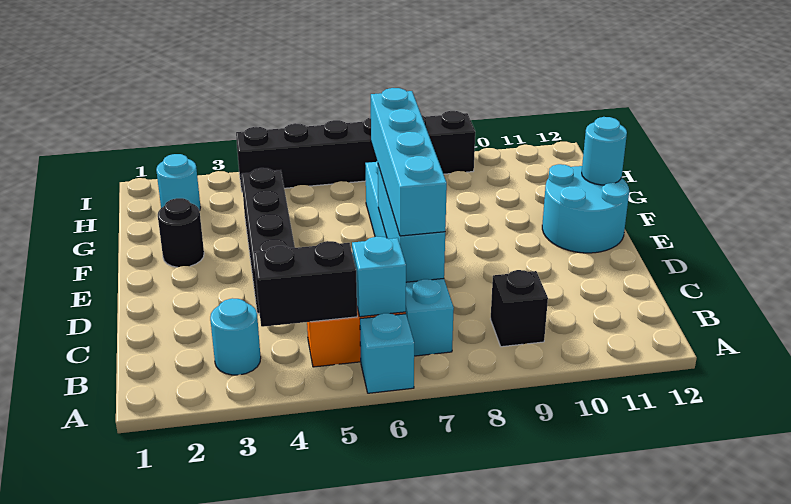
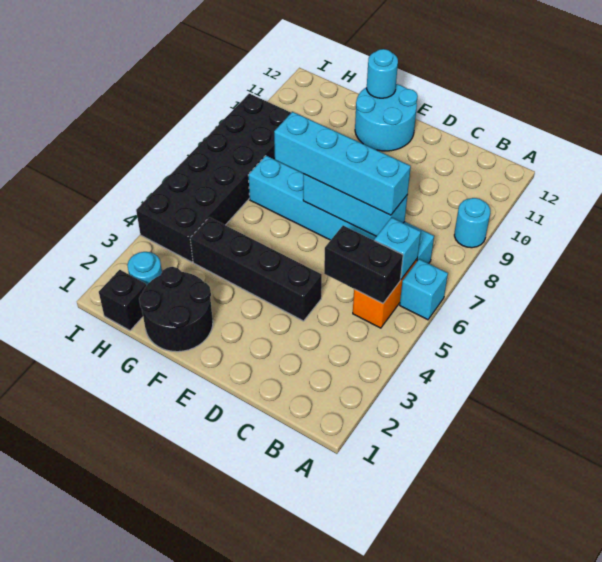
cyan round brick B3 level 1 -> cyan round brick A9 level 1
black brick B4:B5 level 2 -> black brick B5:C5 level 2
black brick B9 level 1 -> black brick H1 level 1
black round brick F2 level 1 -> black round brick F1:G2 level 1
black brick I4:I9 level 1 -> black brick H4:I9 level 1

